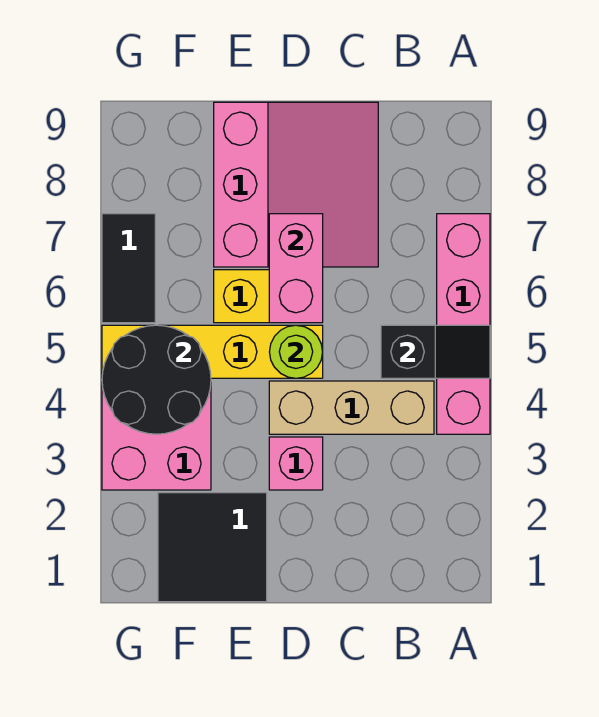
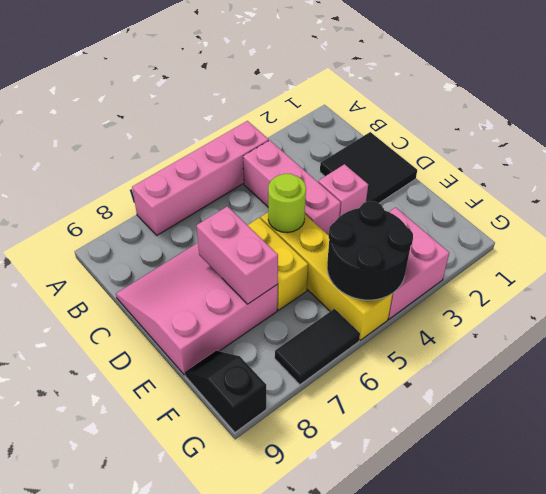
black slope A5:B5 level 2 top B -> black slope F9:G9 level 1 top G
tan brick B4:D4 level 1 -> pink brick B4:D4 level 1
pink brick D6:D7 level 2 -> pink brick D7:E7 level 2
black tile E1:F2 level 1 -> black tile C1:D2 level 1

